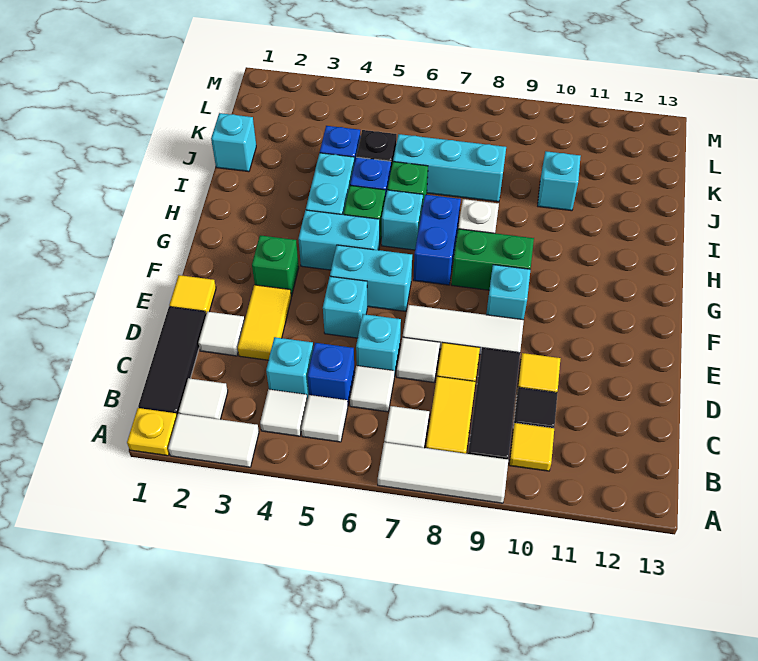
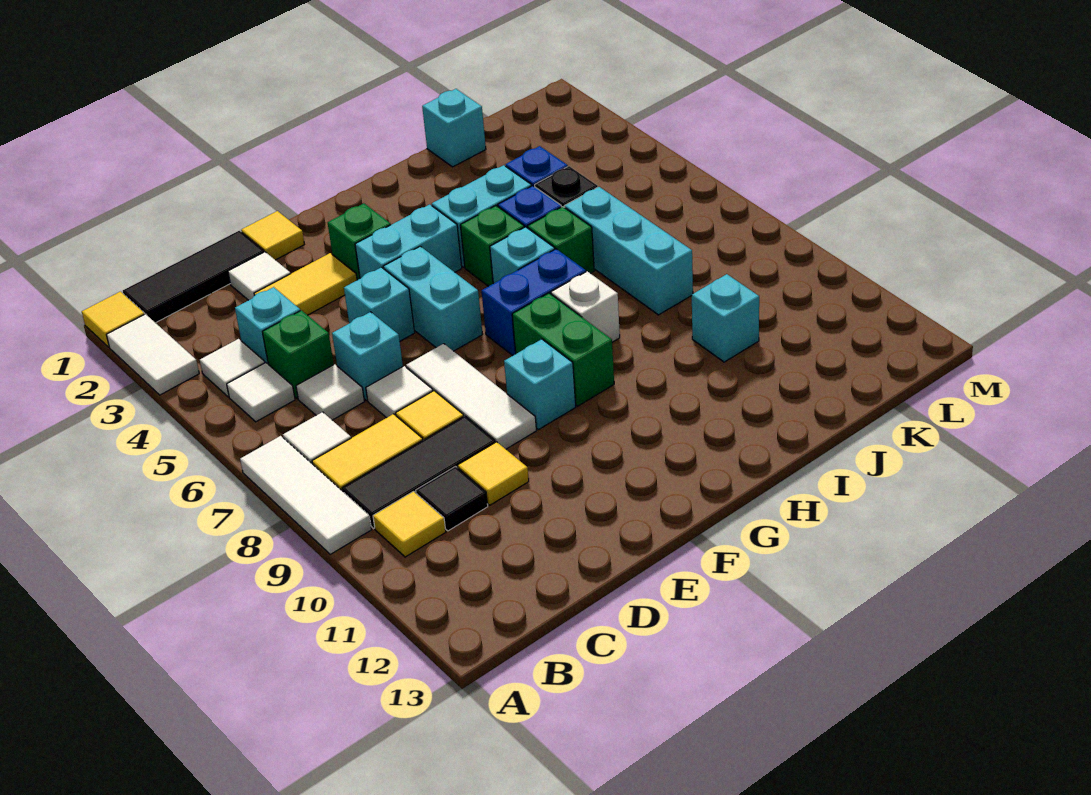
yellow plate A1 level 1 -> yellow tile A1 level 1
white tile B2 level 1 -> none
blue brick C5 level 1 -> green brick C5 level 1
cyan brick G4:G5 level 1 -> cyan brick F4:G4 level 1

